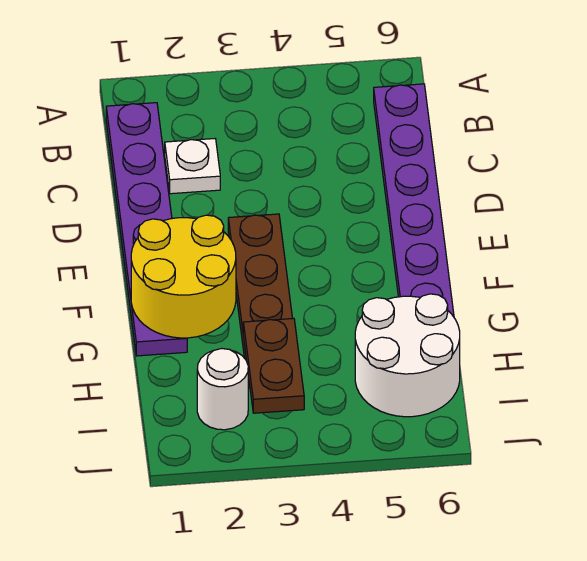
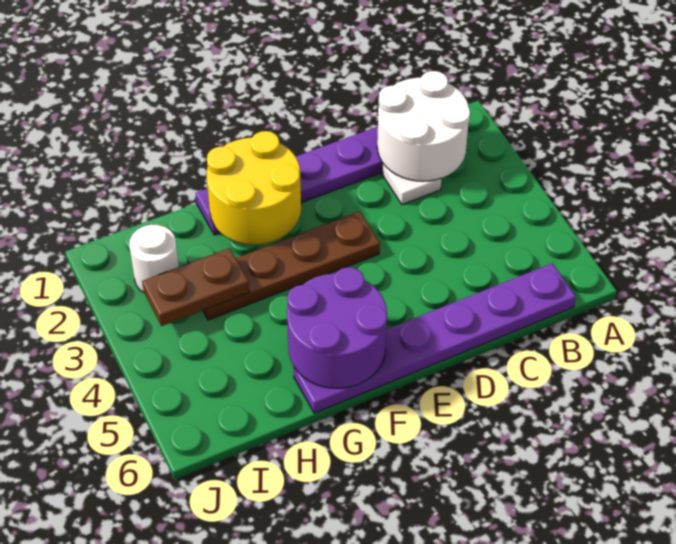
none -> purple round brick F5:G6 level 2
white round brick H5:I6 level 1 -> white round brick B1:C2 level 2

